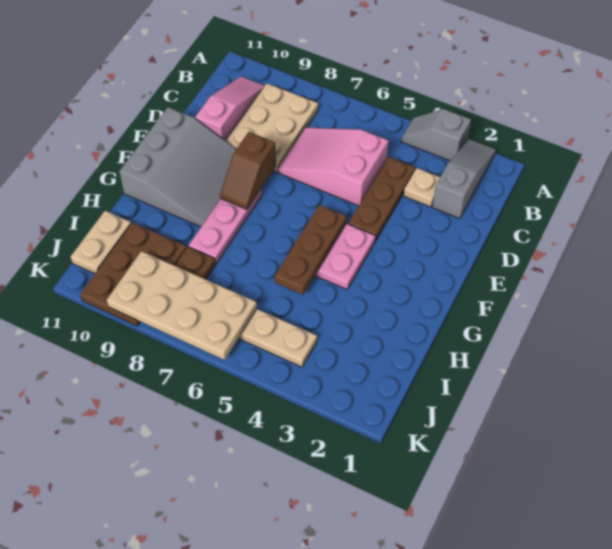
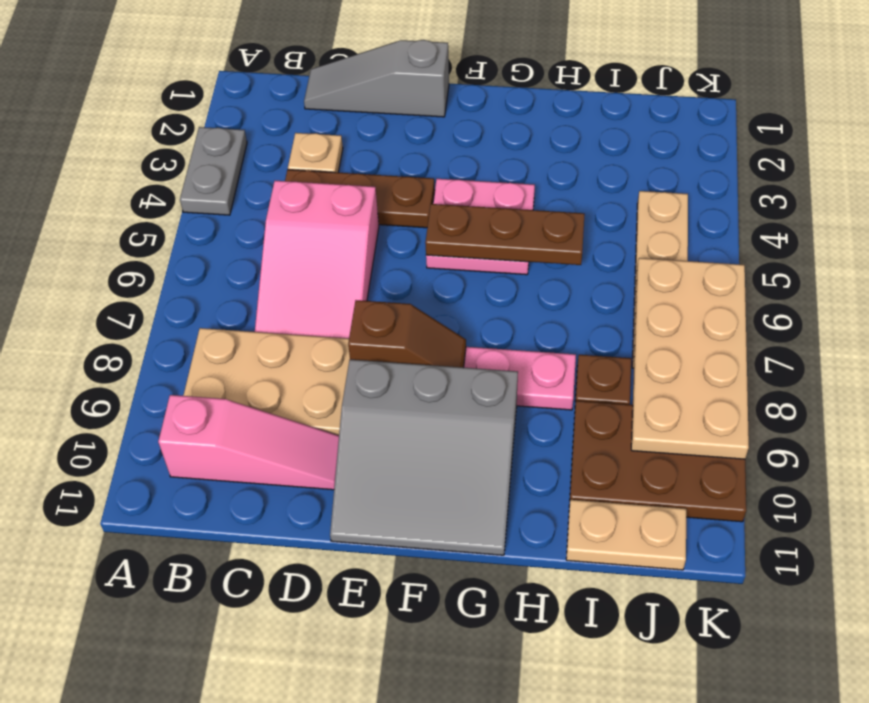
grey slope A2:C2 level 1 top C -> grey slope C1:E1 level 1 top E
grey slope A3:A4 level 1 top 3 -> grey plate A3:A4 level 1
pink slope B10:D10 level 1 top D -> pink slope B10:D10 level 1 top B
grey slope E9:G11 level 1 top 11 -> grey slope E9:G11 level 1 top 9

